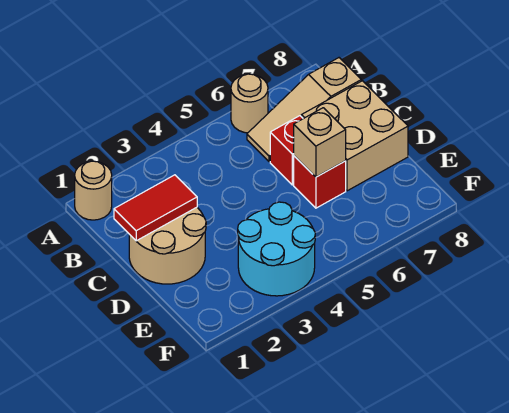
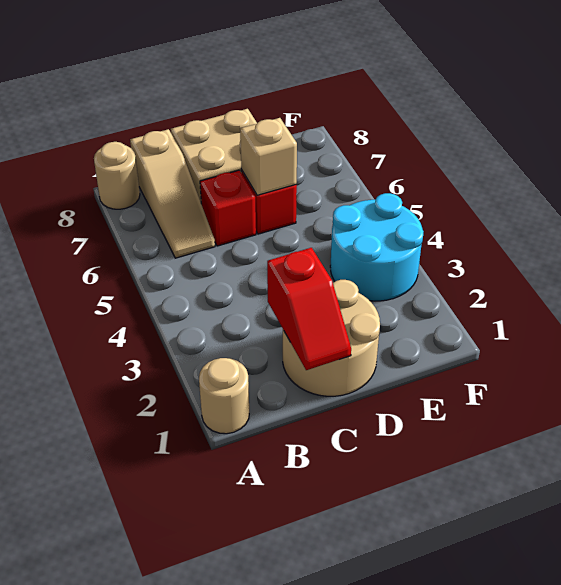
tan round brick A6 level 1 -> tan round brick A8 level 1
red tile C1:C2 level 2 -> red slope C1:C2 level 2 top 2

